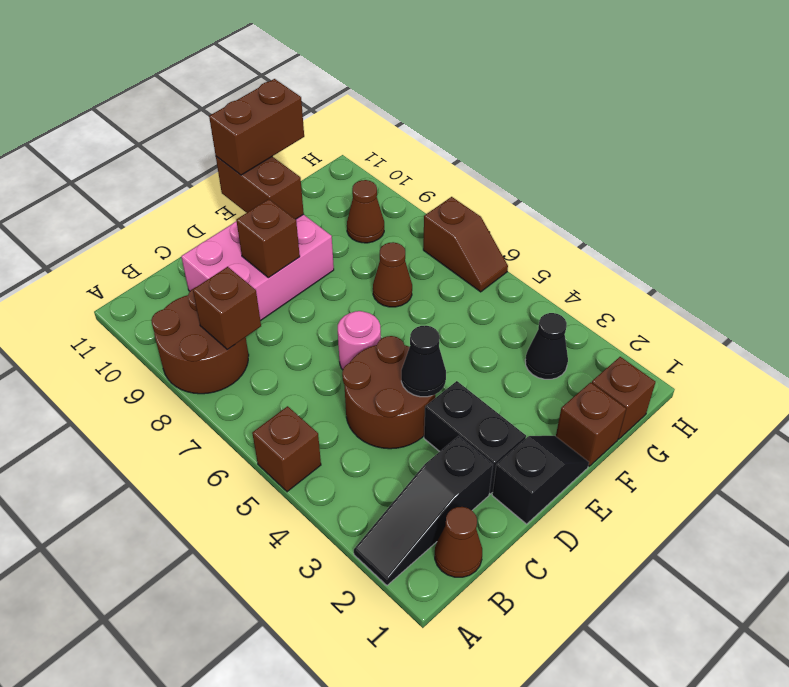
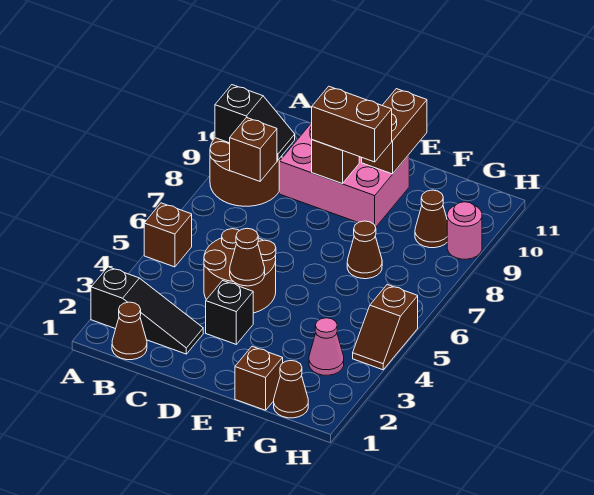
black slope A2:C2 level 1 top C -> black slope A2:C2 level 1 top A
black slope D1:E1 level 1 top D -> black slope A9:B9 level 2 top A
black brick D2:D3 level 1 -> black brick D3 level 1
black cone D4 level 2 -> brown cone D4 level 2
pink round brick D6 level 1 -> pink round brick H9 level 1
brown brick E11:F11 level 3 -> brown brick D9:E9 level 3
brown brick G1 level 1 -> brown cone G1 level 1
black cone G3 level 1 -> pink cone G3 level 1
brown slope H6:H7 level 1 top 7 -> brown slope H4:H5 level 1 top 5

